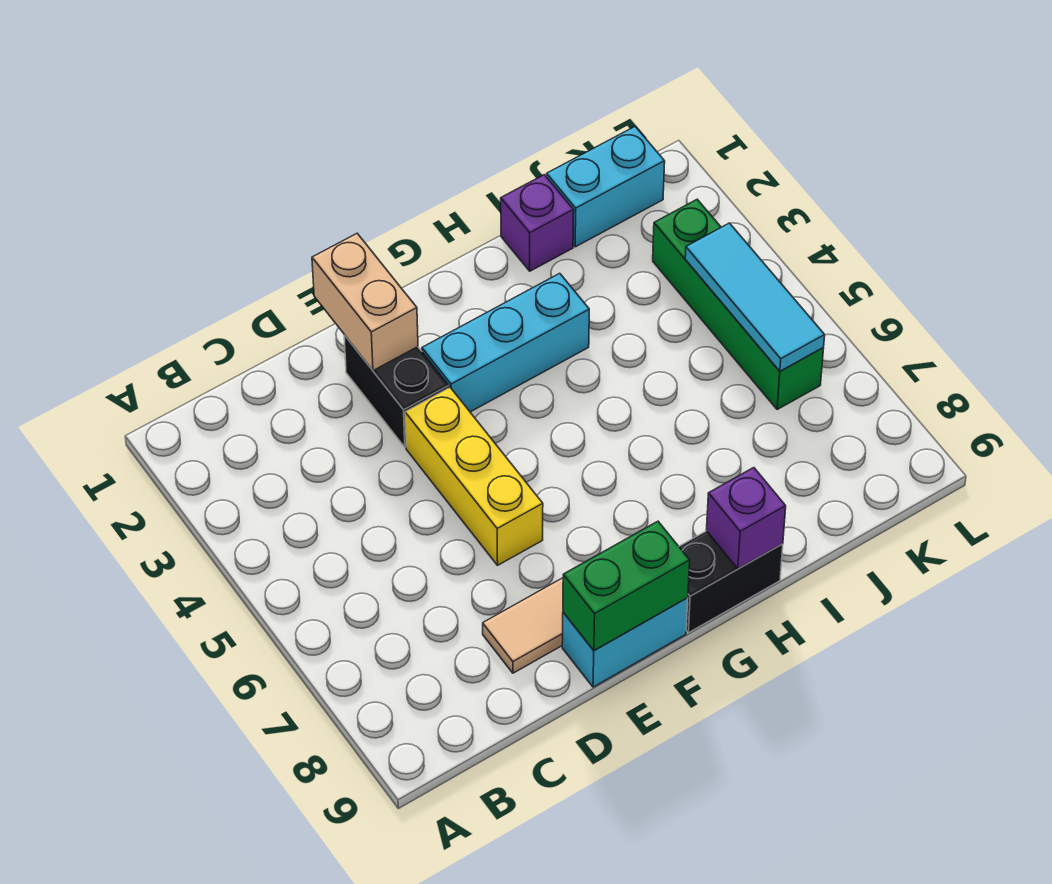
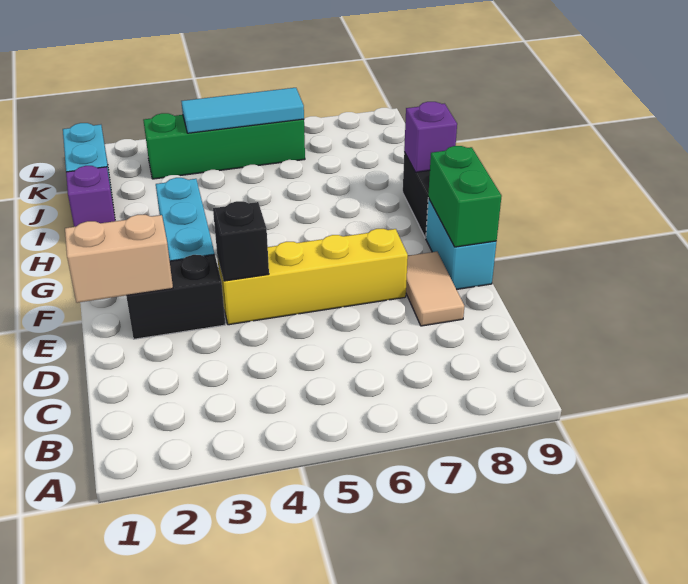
yellow brick E4:E6 level 1 -> yellow brick E4:E7 level 1
none -> black brick E4 level 2

